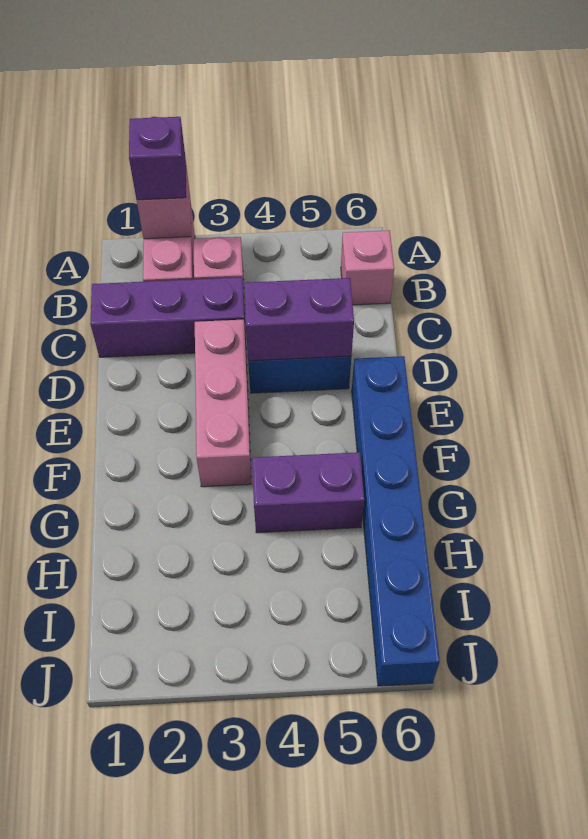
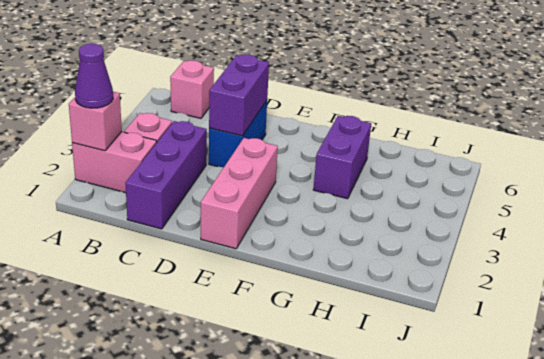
purple brick A2 level 3 -> purple cone A2 level 3
pink brick D3:F3 level 1 -> pink brick E1:E3 level 1
blue brick E6:J6 level 1 -> none

